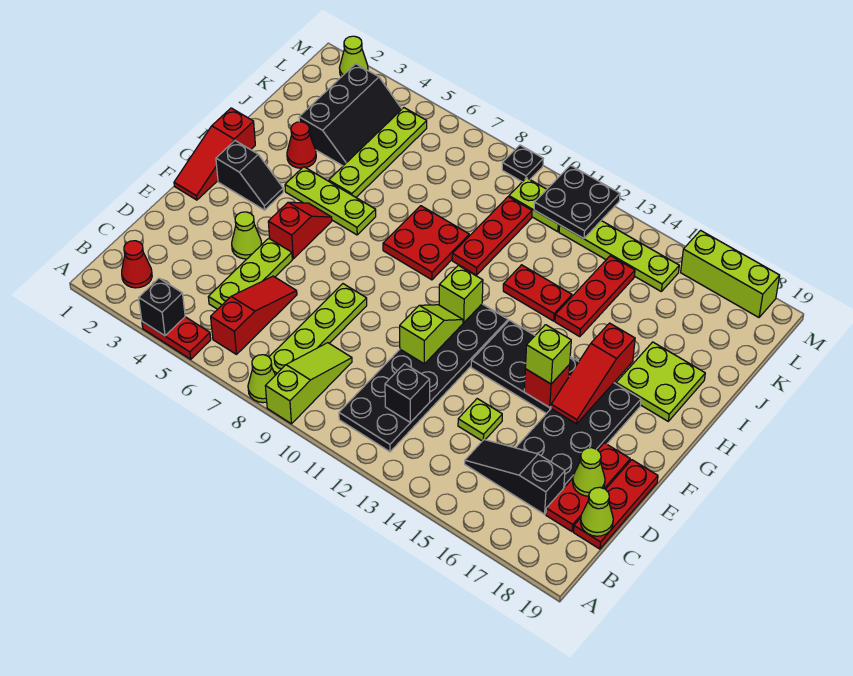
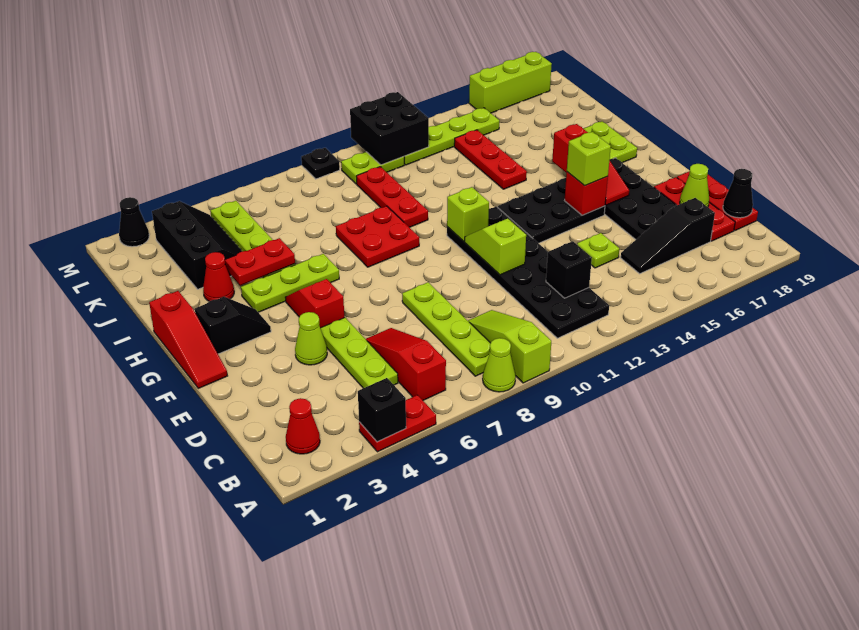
lime cone C19 level 2 -> black cone C19 level 2
red plate I12:I13 level 1 -> red plate I4:I5 level 2
black plate L11:M12 level 2 -> black brick L11:M12 level 2
lime cone M2 level 1 -> black cone M2 level 1

